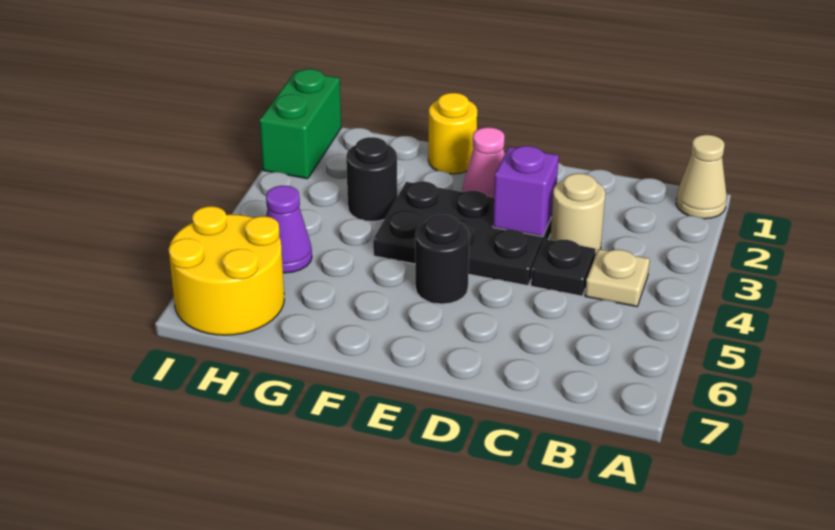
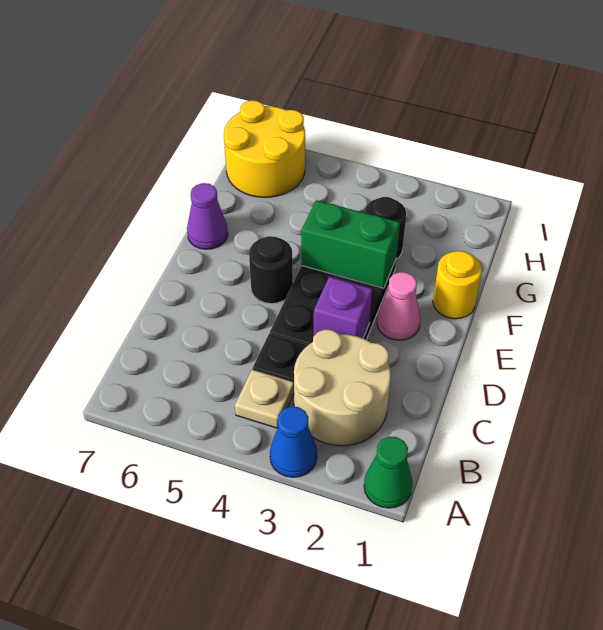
tan cone A1 level 1 -> green cone A1 level 1
none -> blue cone A3 level 1
tan round brick C3 level 1 -> tan round brick B2:C3 level 1
purple cone H5 level 1 -> purple cone F7 level 1
green brick I1:I2 level 1 -> green brick F3:F4 level 2

